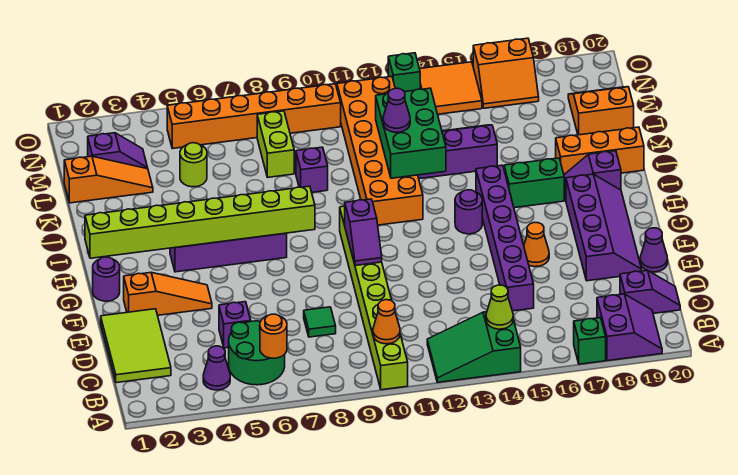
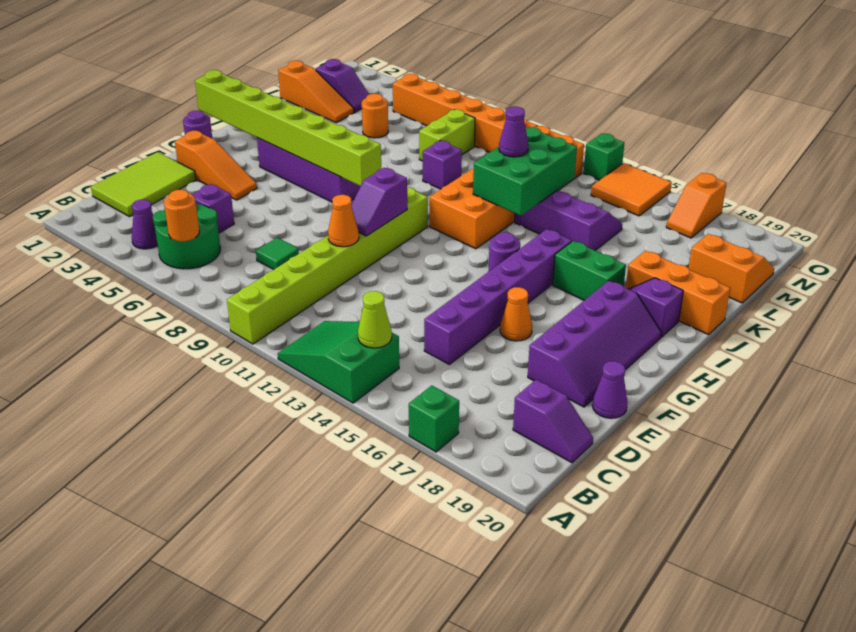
purple slope A18:B19 level 1 top 18 -> none
orange cone B10 level 2 -> orange cone E10 level 2
lime round brick L5 level 1 -> orange round brick L5 level 1
orange slope N16:O17 level 1 top O -> orange slope N17:O17 level 1 top O

